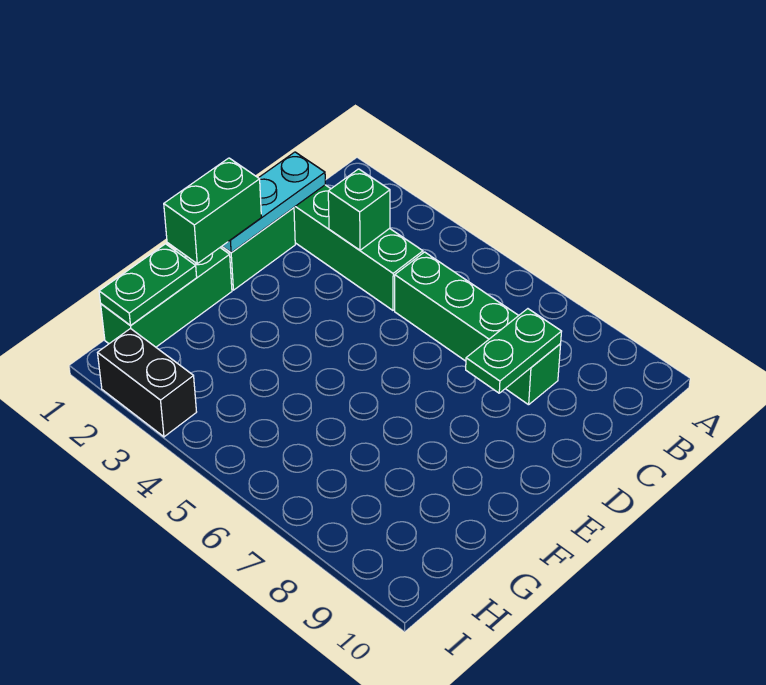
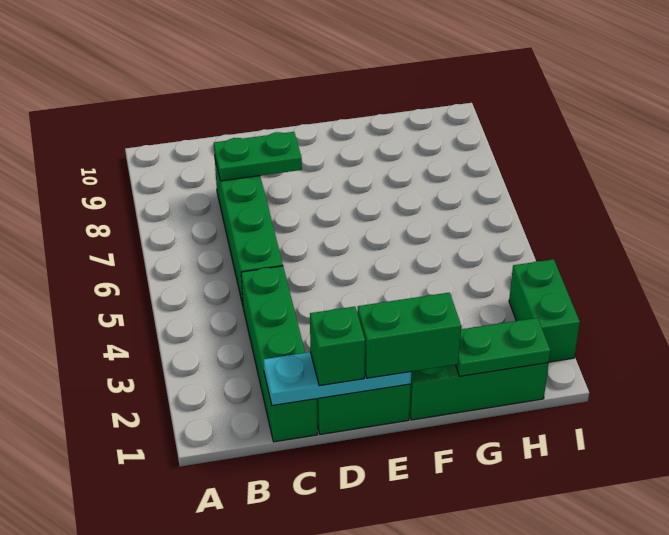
green brick C3 level 2 -> green brick D1 level 3
black brick I2:I3 level 1 -> green brick I2:I3 level 1

